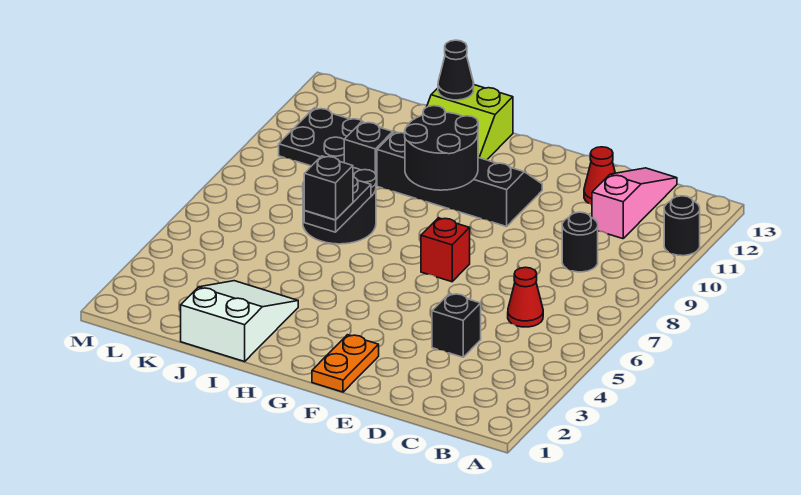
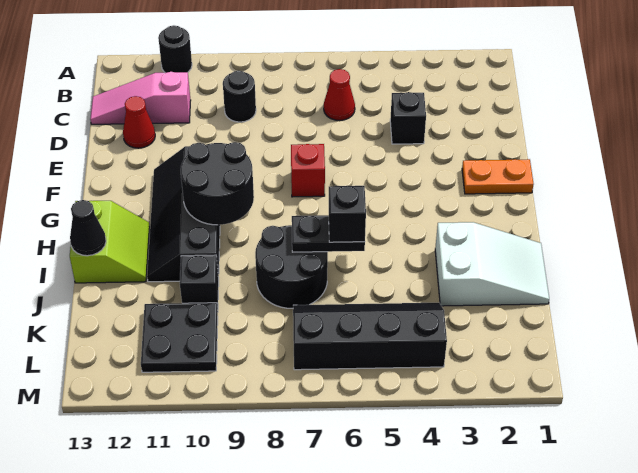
white slope I1:J3 level 1 top 1 -> white slope I1:J3 level 1 top 3
none -> black slope K4:L7 level 1 top L

